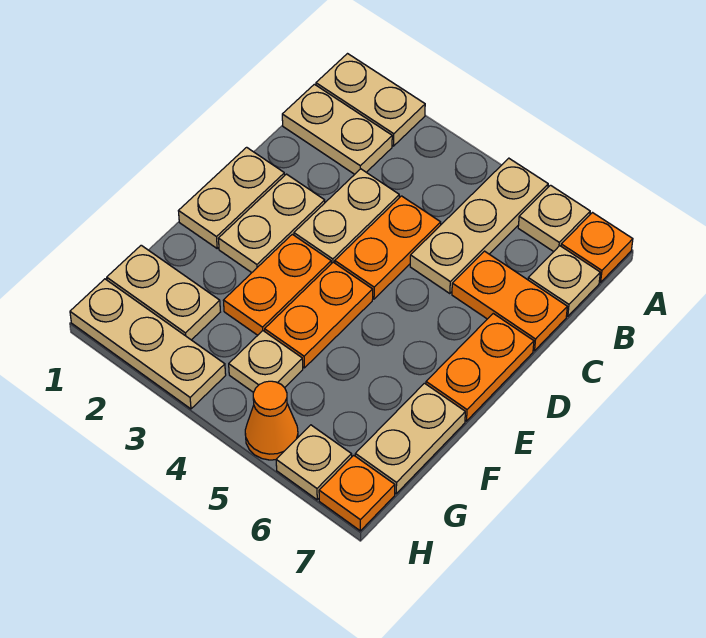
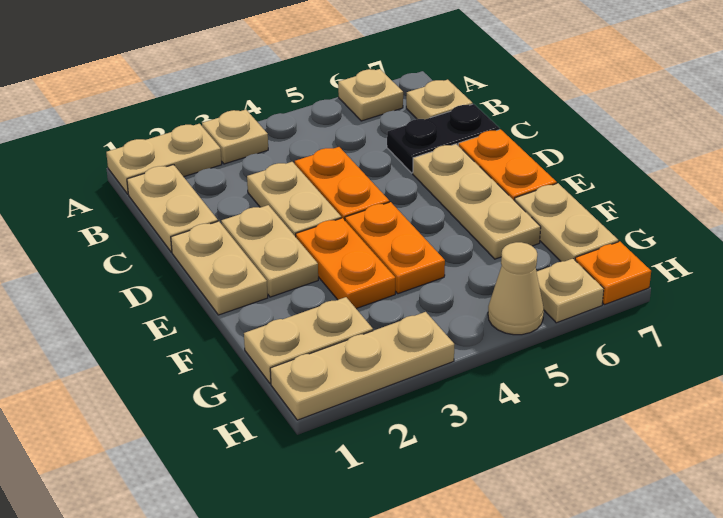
tan plate A5:C5 level 1 -> tan plate D6:F6 level 1
orange plate A7 level 1 -> none
tan plate B1:B2 level 1 -> tan plate B1:C1 level 1
orange plate C6:C7 level 1 -> black plate C6:C7 level 1
tan plate G4 level 1 -> tan plate A3 level 1
orange cone H5 level 1 -> tan cone H5 level 1

